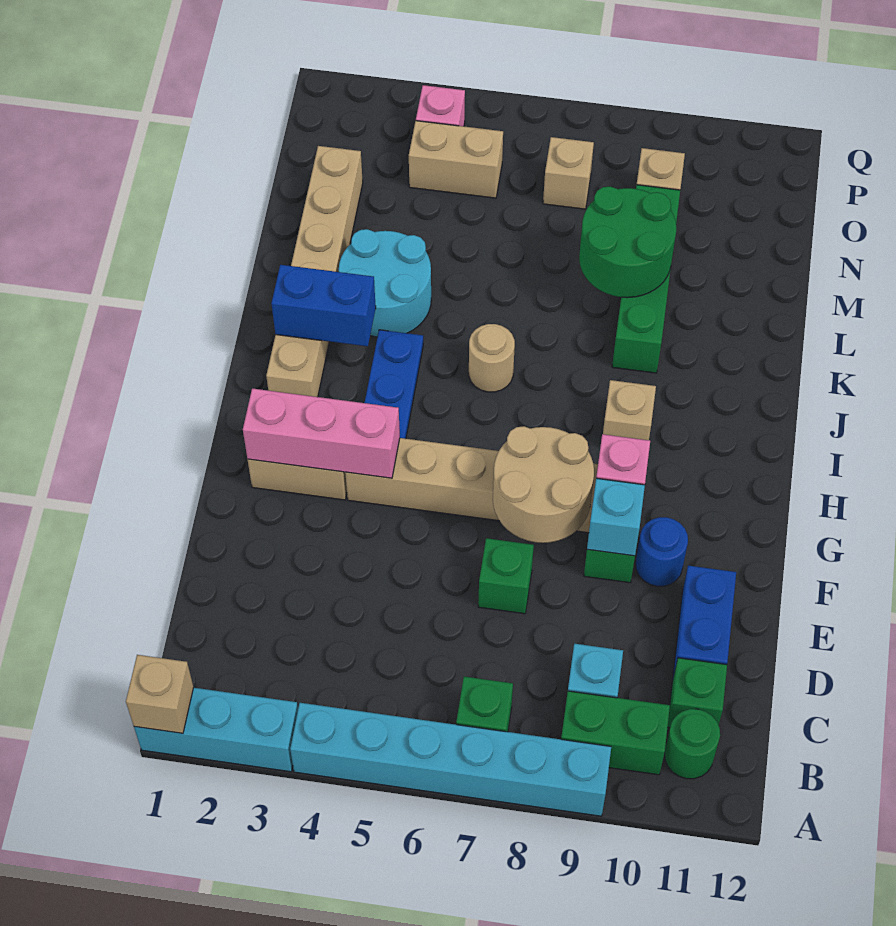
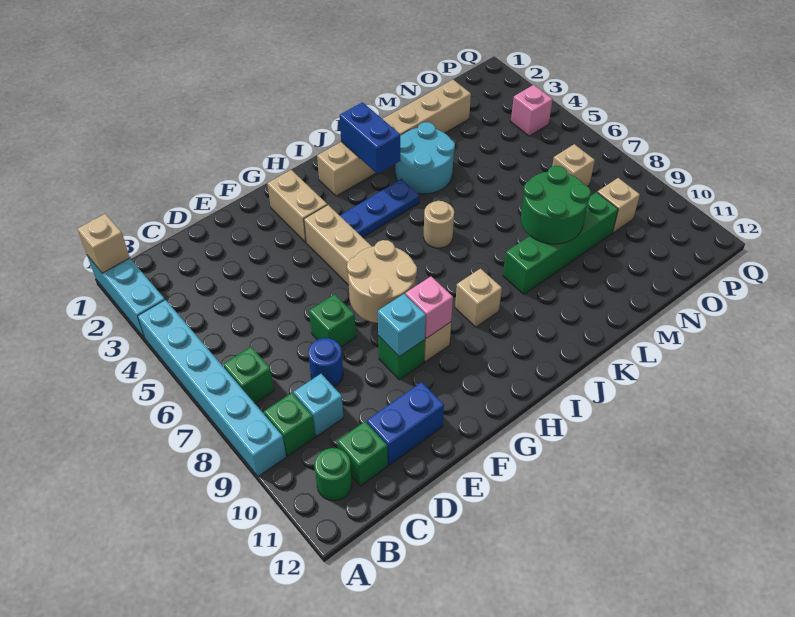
green brick B9:B10 level 1 -> green brick B9 level 1
blue round brick F10 level 1 -> blue round brick D8 level 1
pink brick G2:G4 level 2 -> none
tan brick O4:O5 level 1 -> none

